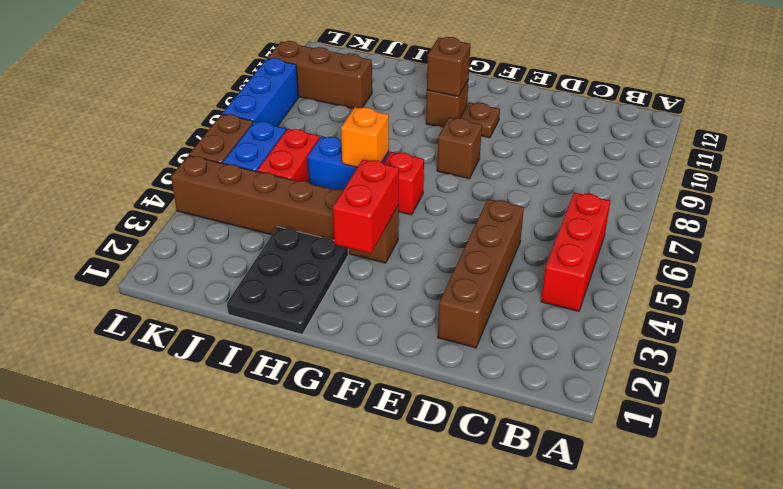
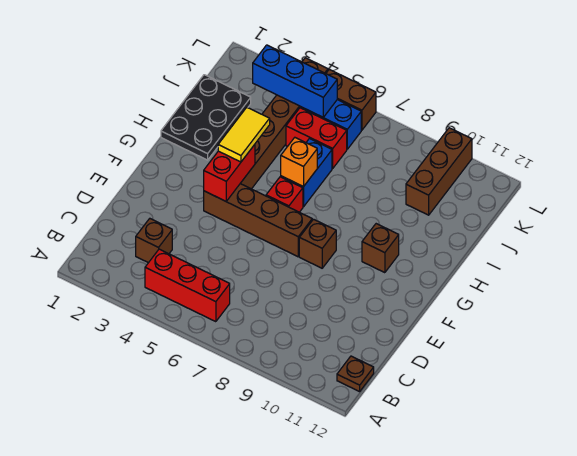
brown brick D2:D5 level 1 -> brown brick F4:F7 level 1
brown plate F10 level 1 -> brown plate B12 level 1
red brick G3:G4 level 2 -> red brick F4:G4 level 2
none -> yellow tile G4:H4 level 3
brown brick G10 level 2 -> brown brick C3 level 1
black plate H1:I3 level 1 -> black plate H1:J2 level 1
blue brick L7:L9 level 1 -> blue brick K3:K5 level 2

